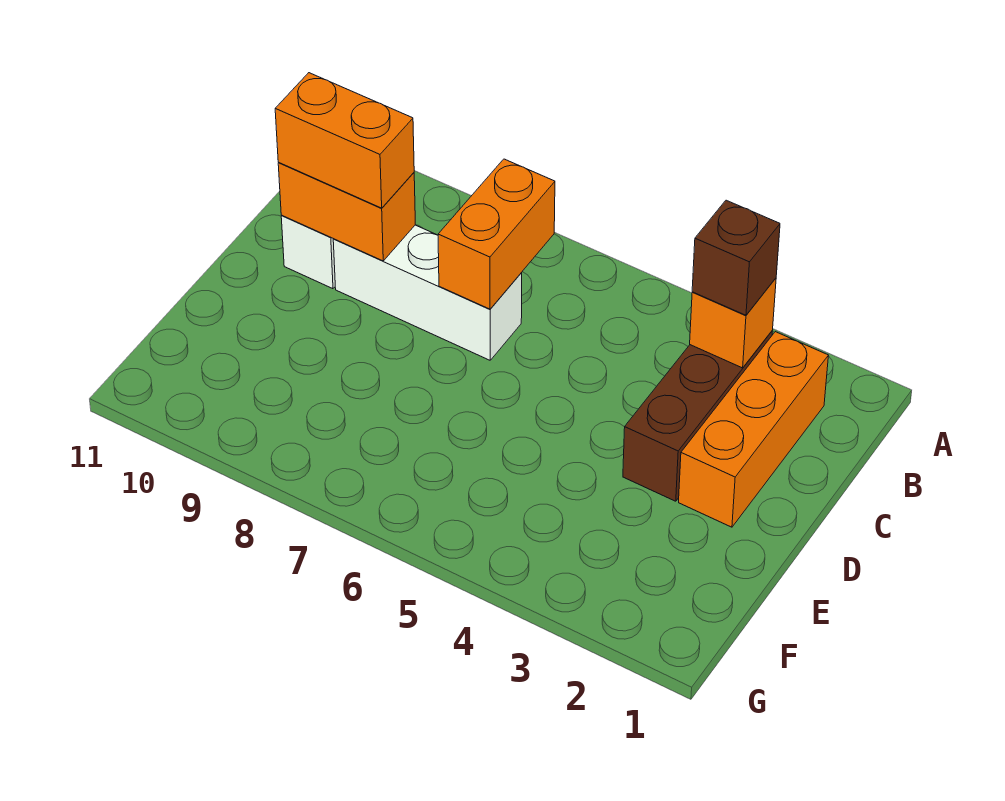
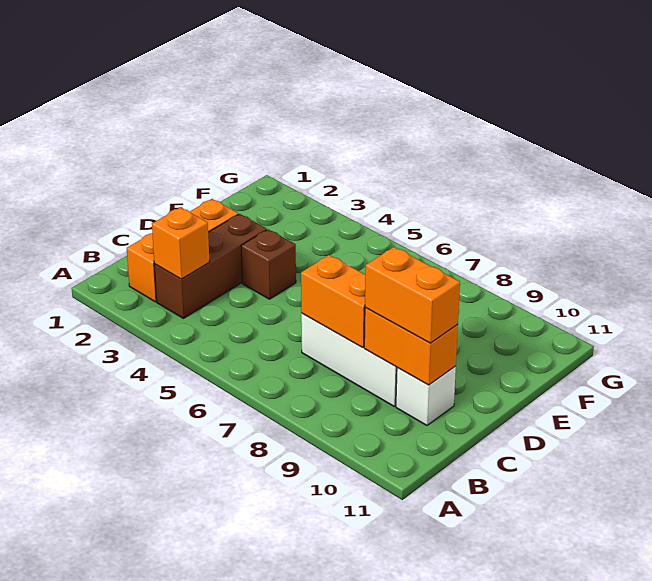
brown brick B3 level 3 -> brown brick D4 level 1
orange brick B7:C7 level 2 -> orange brick C7:C8 level 2

